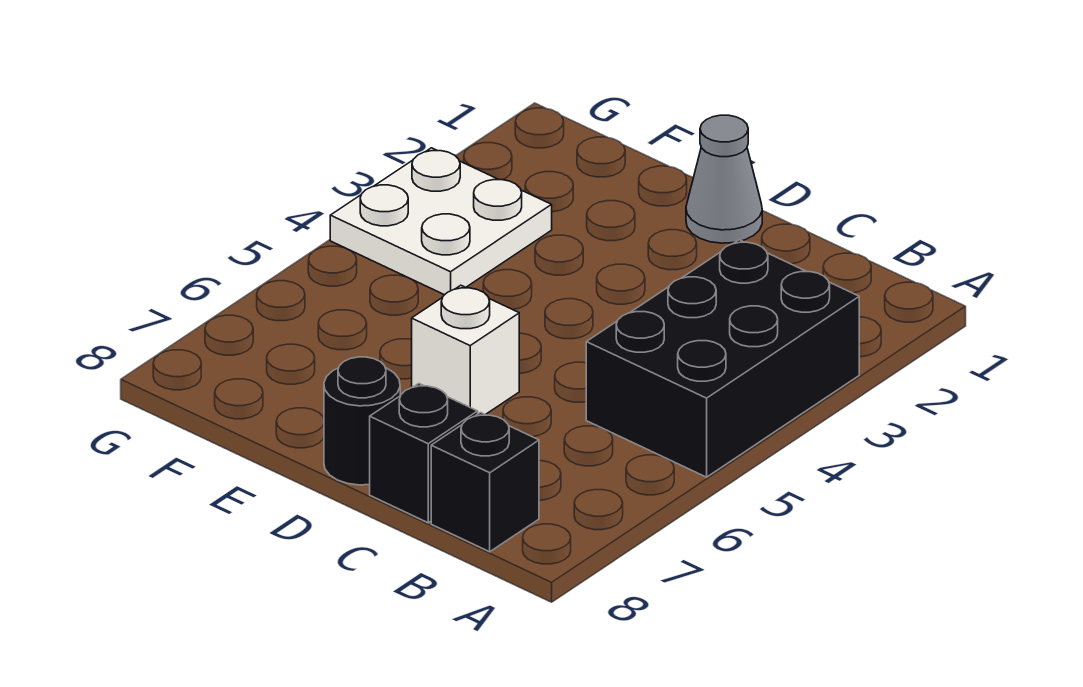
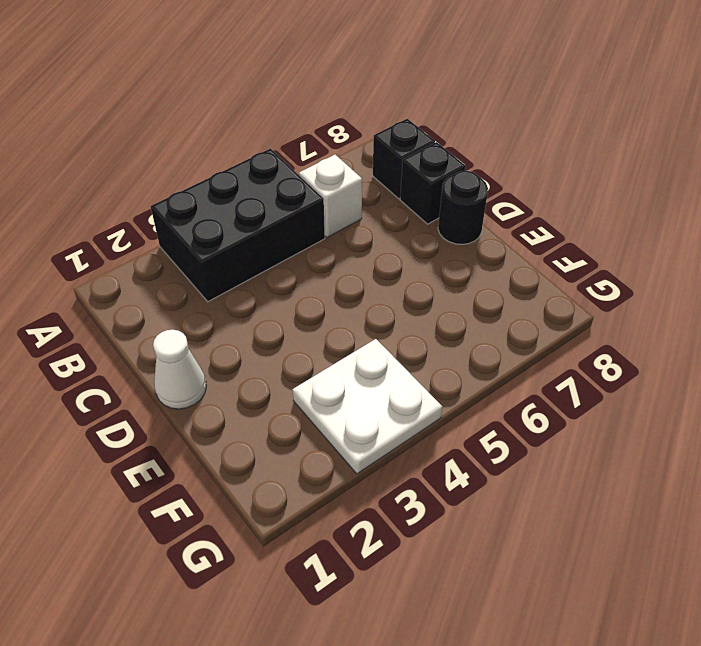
grey cone D1 level 1 -> white cone D1 level 1
white brick D6 level 1 -> white brick B6 level 1

